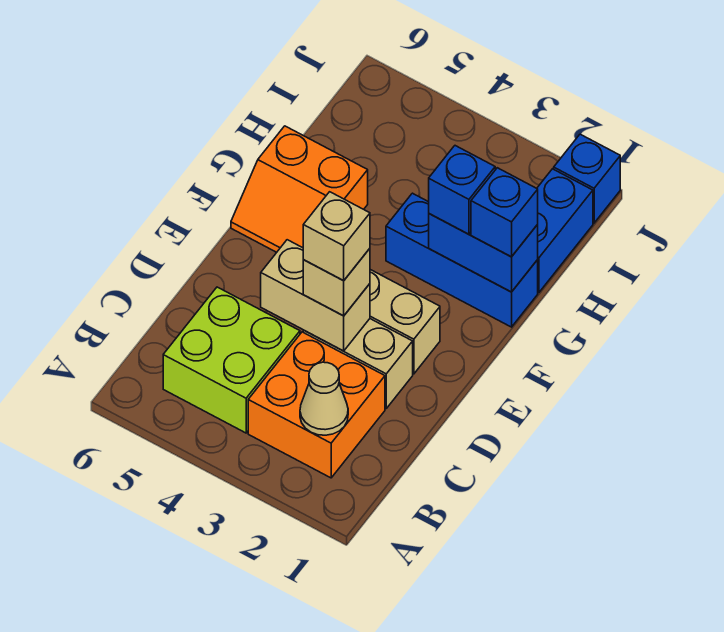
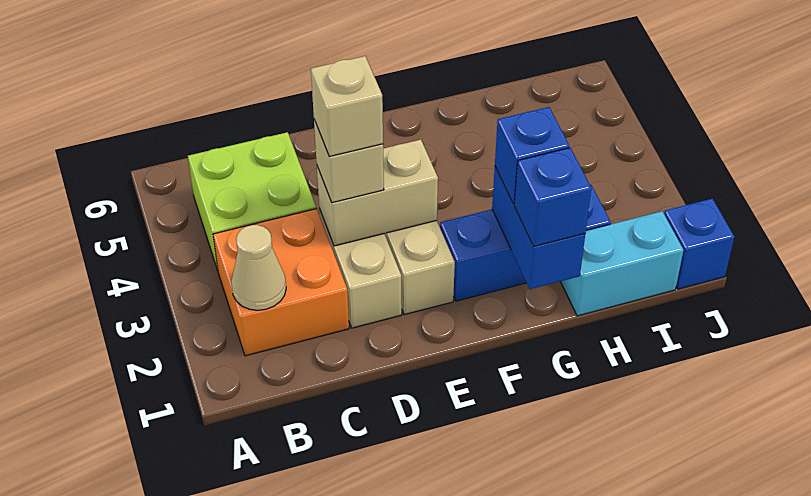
tan brick D3:D4 level 2 -> tan brick D3:E3 level 2
orange slope F5:G6 level 1 top G -> none
blue brick G1:G3 level 1 -> blue brick F2:H2 level 1
blue brick H1:I1 level 1 -> cyan brick H1:I1 level 1

